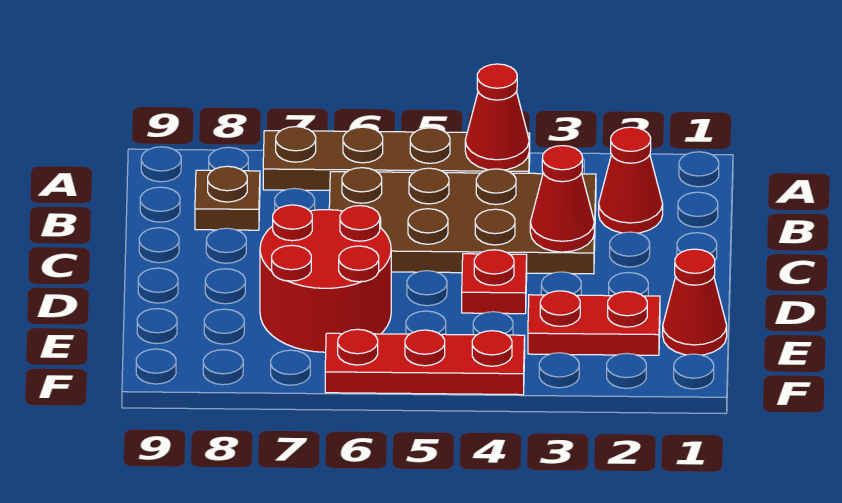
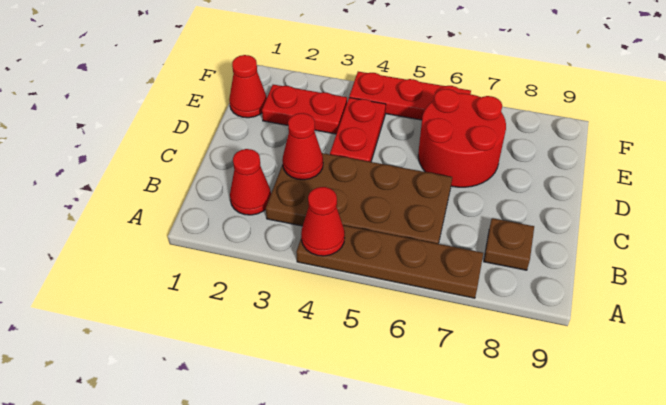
red plate D4 level 1 -> red plate D4:E4 level 1

